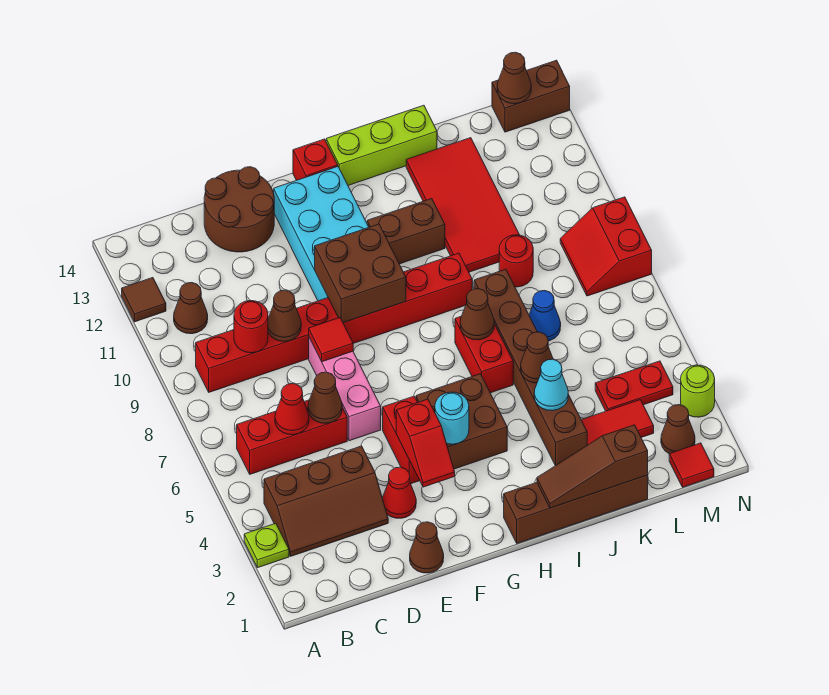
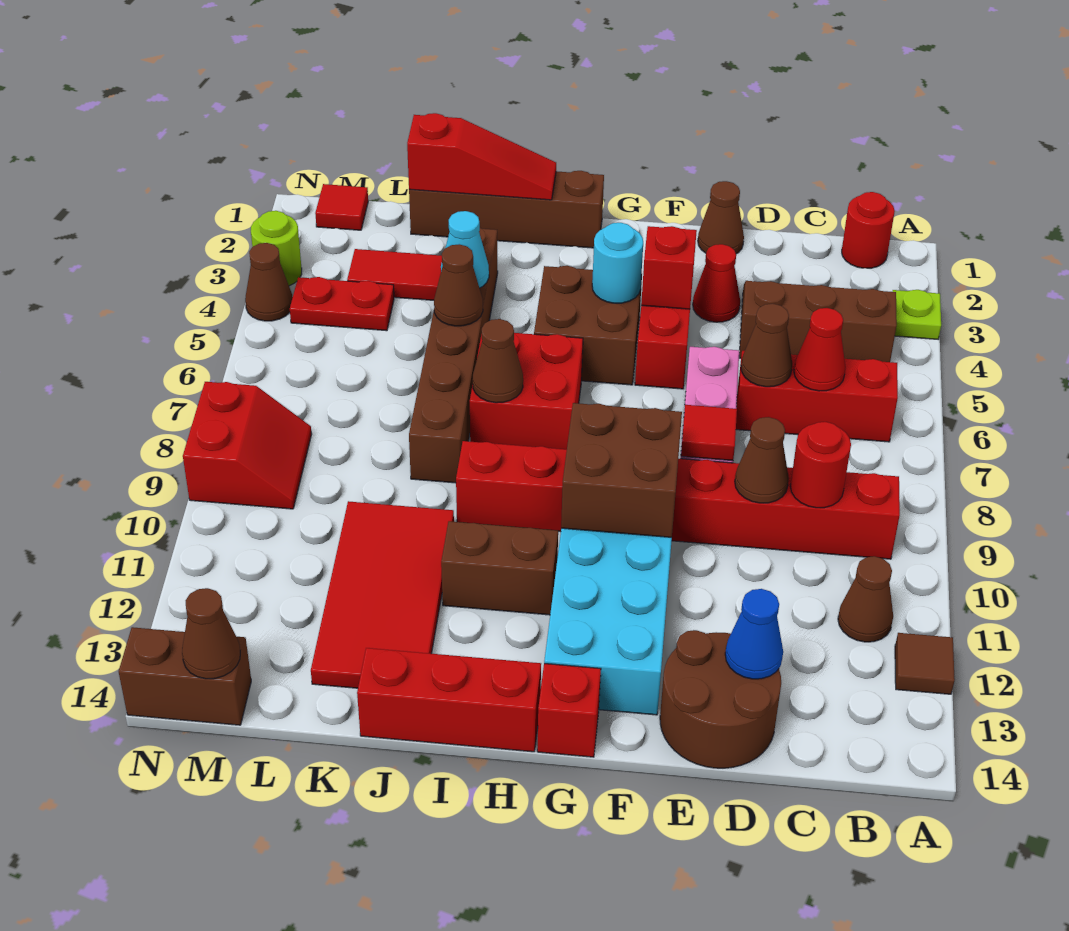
lime brick H14:J14 level 1 -> red brick H14:J14 level 1
brown slope I1:K1 level 2 top K -> red slope I1:K1 level 2 top K
red brick I6:I7 level 1 -> red brick H6:I7 level 1
blue cone K7 level 1 -> blue cone D13 level 2
red round brick K9 level 1 -> red round brick B1 level 1
brown cone M2 level 1 -> brown cone N4 level 1

